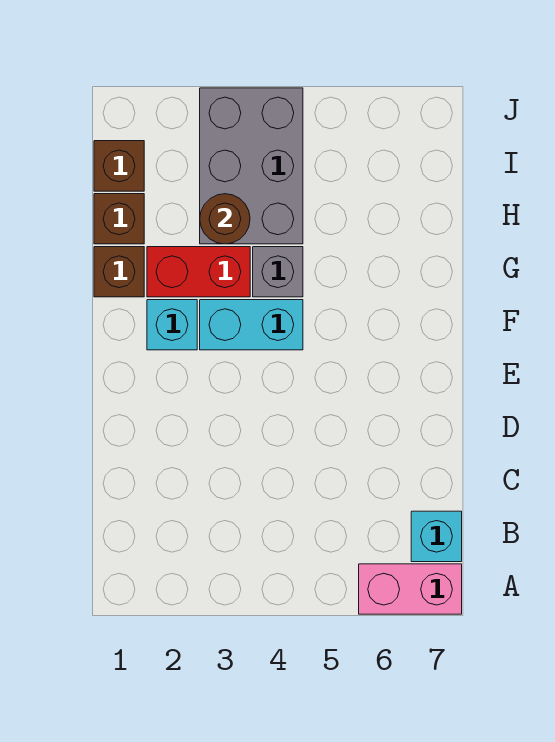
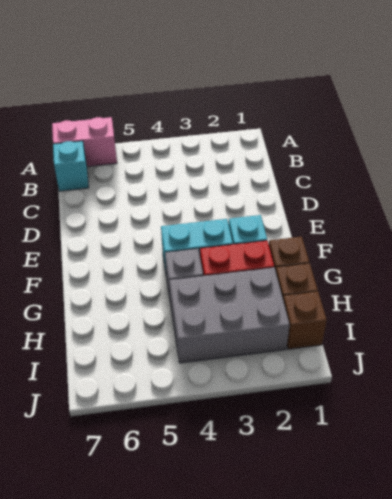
grey brick H3:J4 level 1 -> grey brick H2:I4 level 1
brown round brick H3 level 2 -> none

